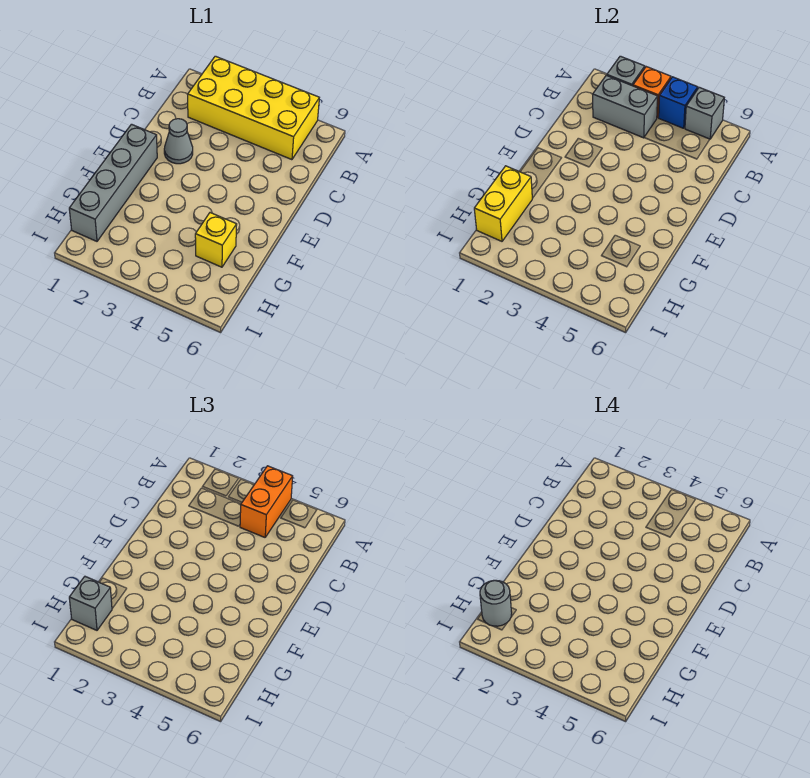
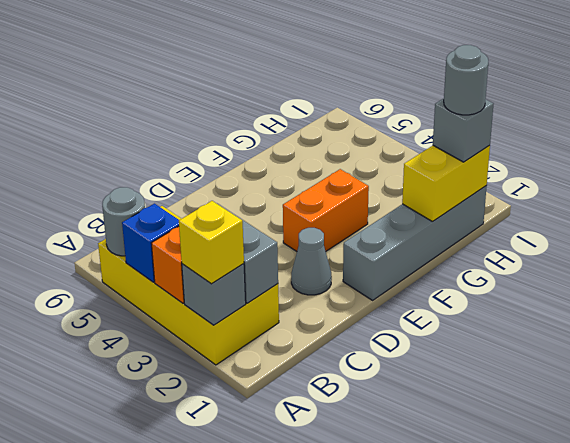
orange brick A4:B4 level 3 -> orange brick E3:F3 level 1
grey brick A5 level 2 -> grey round brick A5 level 2
yellow brick G5 level 1 -> yellow brick A2 level 3

